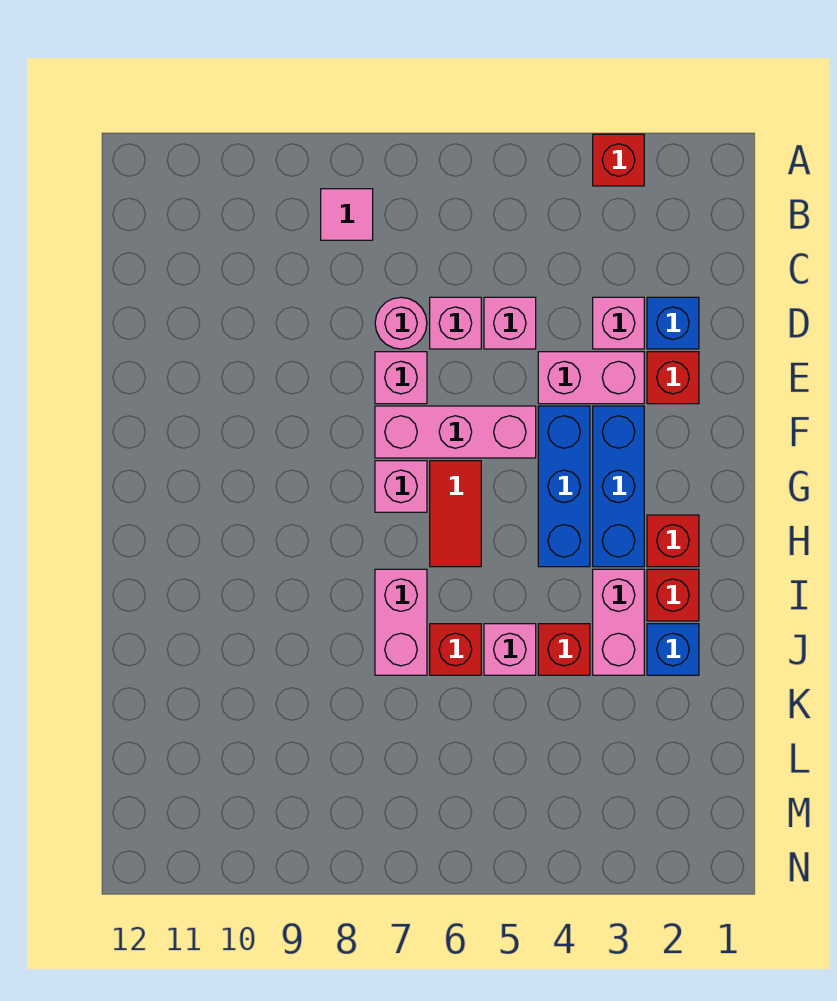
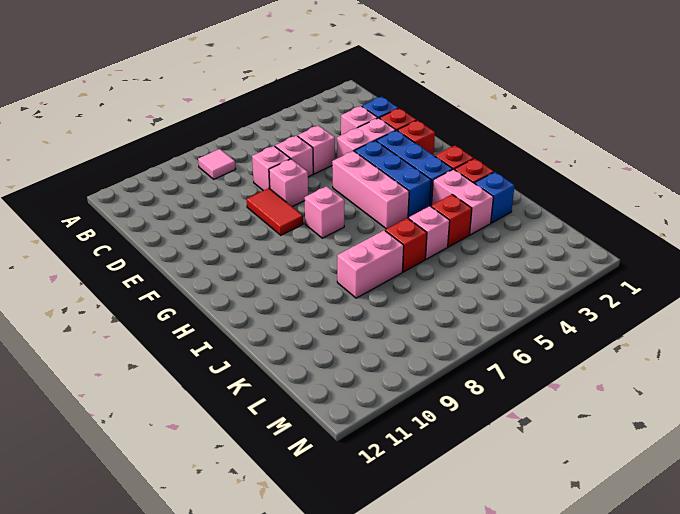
red brick A3 level 1 -> red brick F2 level 1
pink round brick D7 level 1 -> pink brick D7 level 1
pink brick F5:F7 level 1 -> pink brick F5:H5 level 1
red tile G6:H6 level 1 -> red tile E8:F8 level 1
pink brick I7:J7 level 1 -> pink brick J7:J8 level 1

